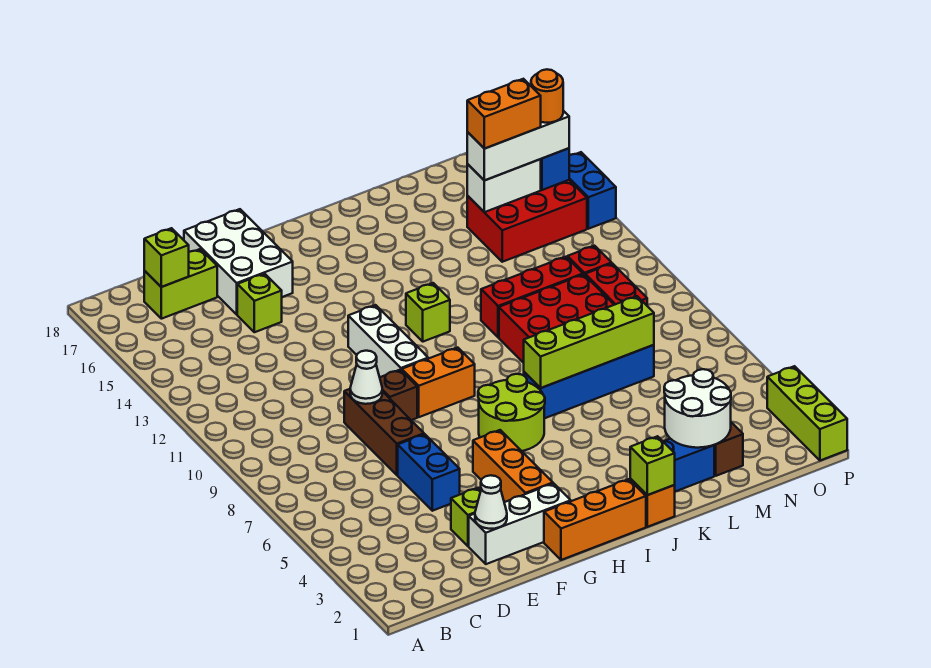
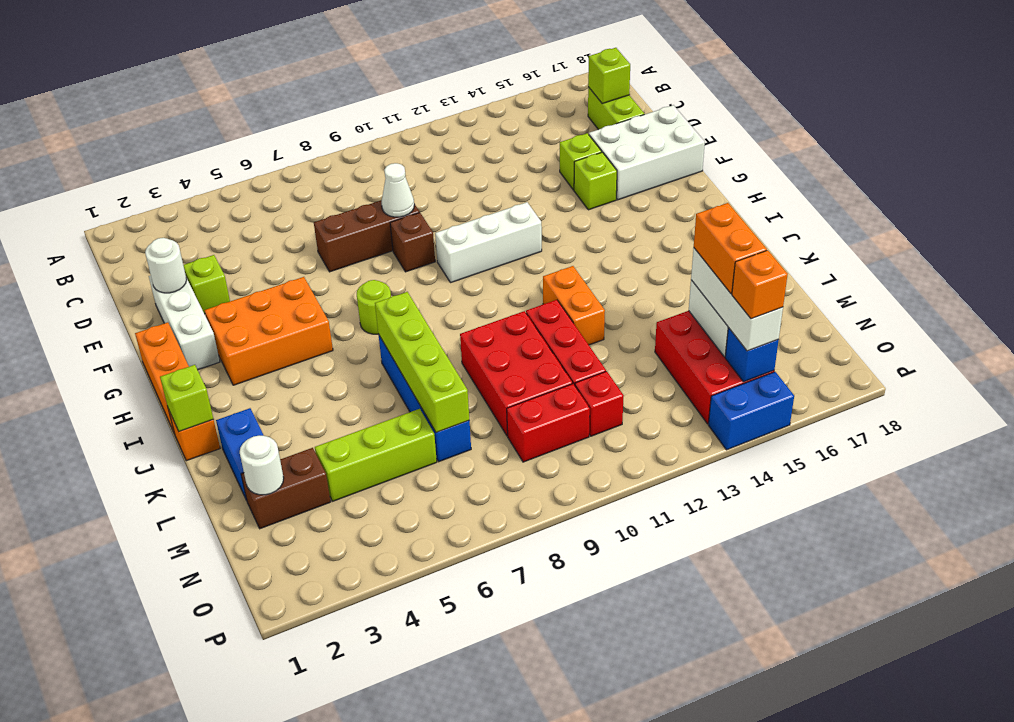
white cone E2 level 2 -> white round brick E2 level 2
blue brick E5:E6 level 1 -> none
orange brick G3:G5 level 1 -> orange brick G3:H5 level 1
orange brick G9:H9 level 1 -> orange brick J12:K12 level 1
lime round brick H6:I7 level 1 -> lime round brick H7 level 1
lime brick I12 level 1 -> lime brick F15 level 1
white round brick L2:M3 level 2 -> white round brick M2 level 2
orange round brick O15 level 4 -> orange brick O15 level 4
lime brick P1:P3 level 1 -> lime brick M4:M6 level 1

